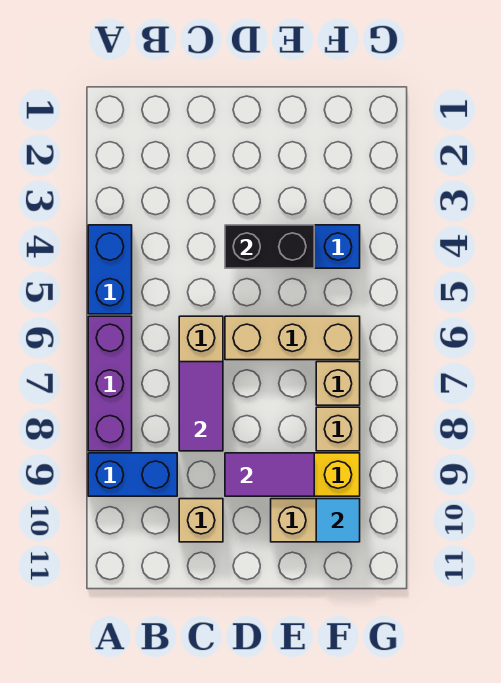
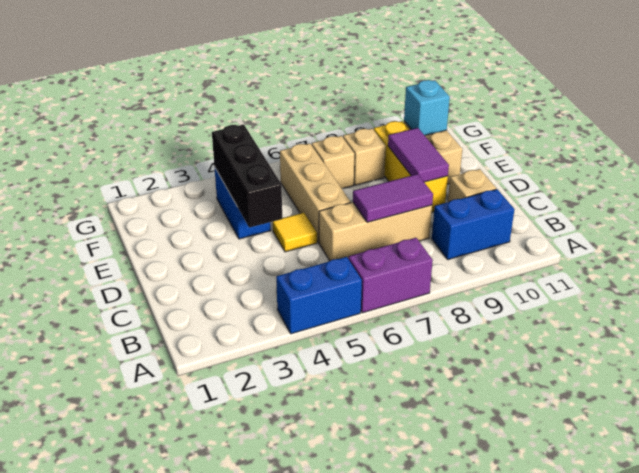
purple brick A6:A8 level 1 -> purple brick A6:A7 level 1
blue brick A9:B9 level 1 -> blue brick B9:B10 level 1
black brick D4:E4 level 2 -> black brick D4:F4 level 2
none -> yellow tile D5 level 1
cyan tile F10 level 2 -> cyan brick F10 level 2

